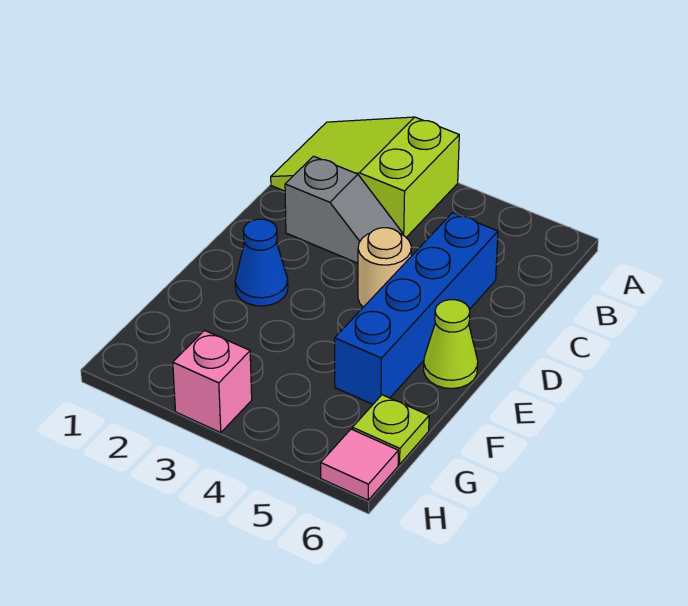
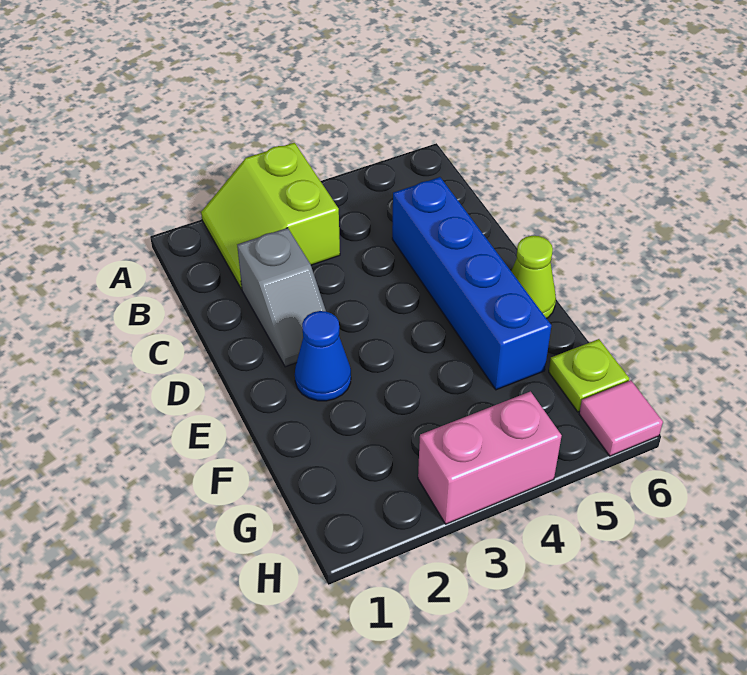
lime slope A1:B3 level 1 top 3 -> lime slope A2:B3 level 1 top 3
grey slope C2:C3 level 1 top 2 -> grey slope C2:D2 level 1 top C
tan round brick D4 level 1 -> none
pink brick H3 level 1 -> pink brick H3:H4 level 1

